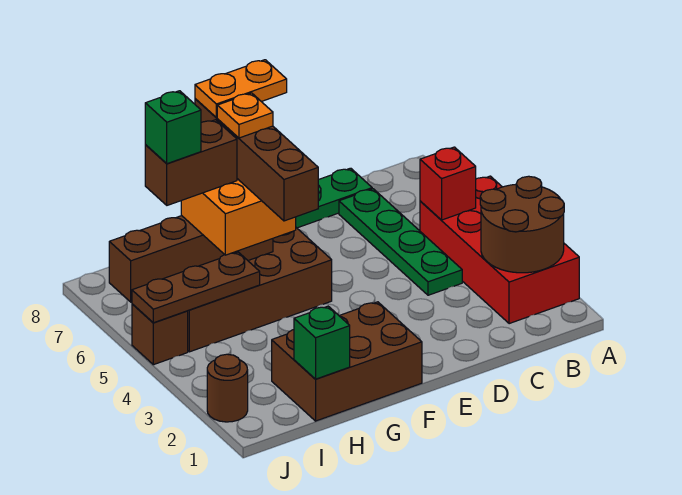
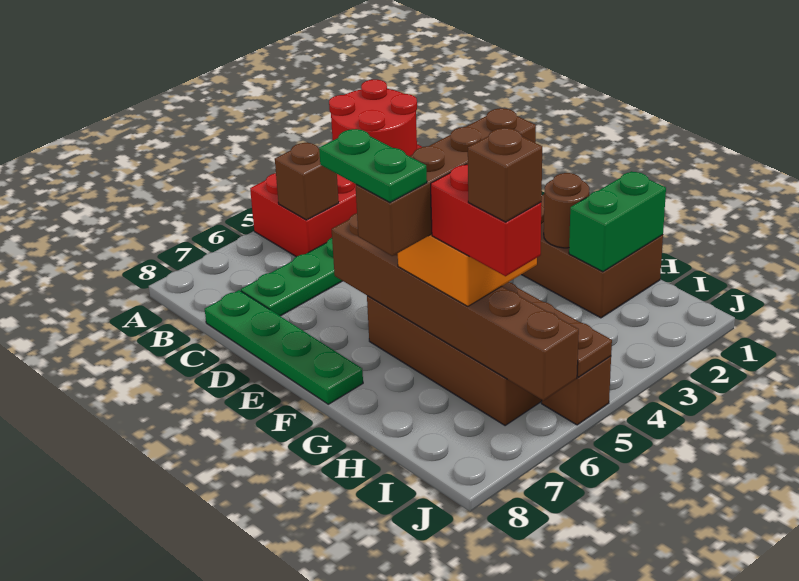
brown round brick A2:B3 level 2 -> red round brick A2:B3 level 2
red brick B5 level 2 -> brown brick B5 level 2
orange plate F7:G7 level 5 -> green plate F7:G7 level 5
brown brick G6:J6 level 2 -> brown brick E6:J6 level 2
orange plate G6 level 5 -> none
green brick H1 level 2 -> green brick H1:H2 level 2
brown brick H6:I6 level 4 -> red brick H6:I6 level 4
green brick I6 level 5 -> brown brick I6 level 5
brown round brick J2 level 1 -> brown round brick G2 level 2

